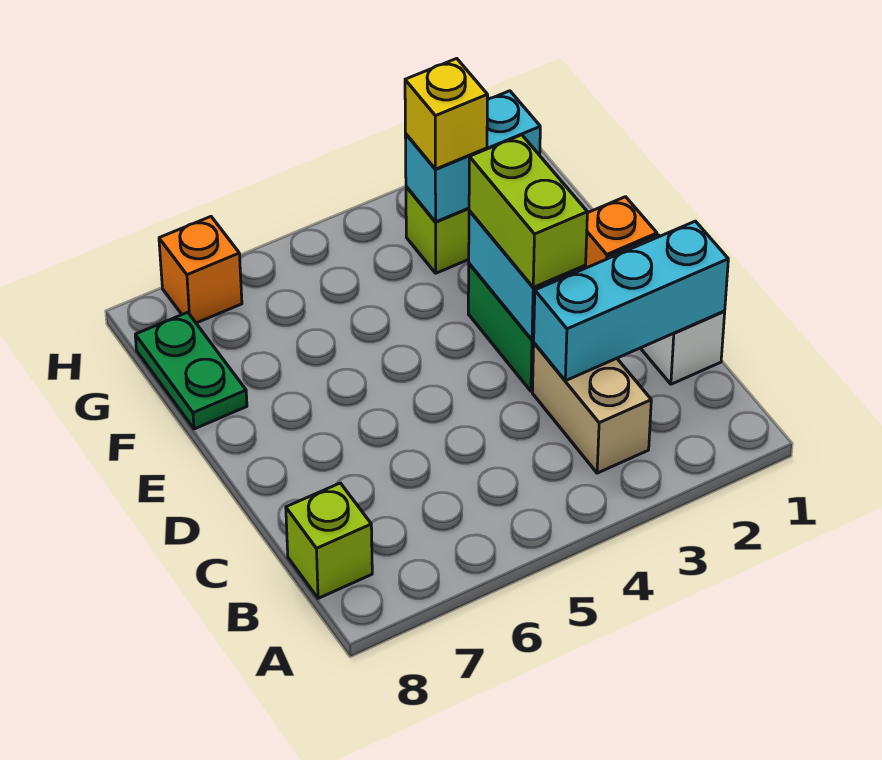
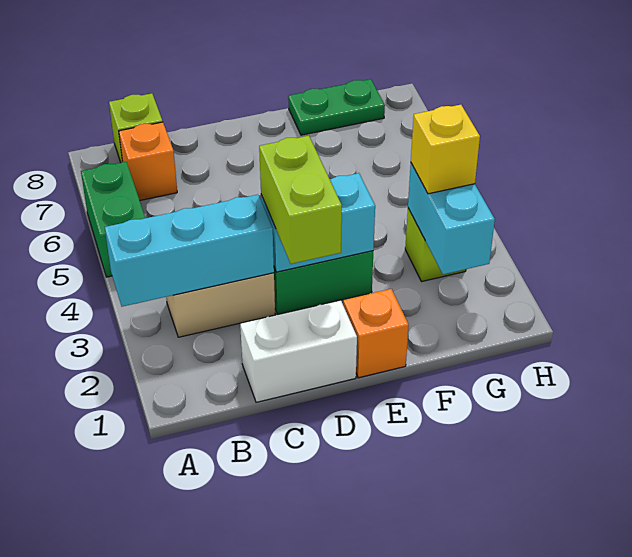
none -> green brick A5:A6 level 1
cyan brick C1:C3 level 2 -> cyan brick A3:C3 level 2
lime brick D3:E3 level 3 -> lime brick D2:D3 level 3
orange brick H7 level 1 -> orange brick B7 level 1

